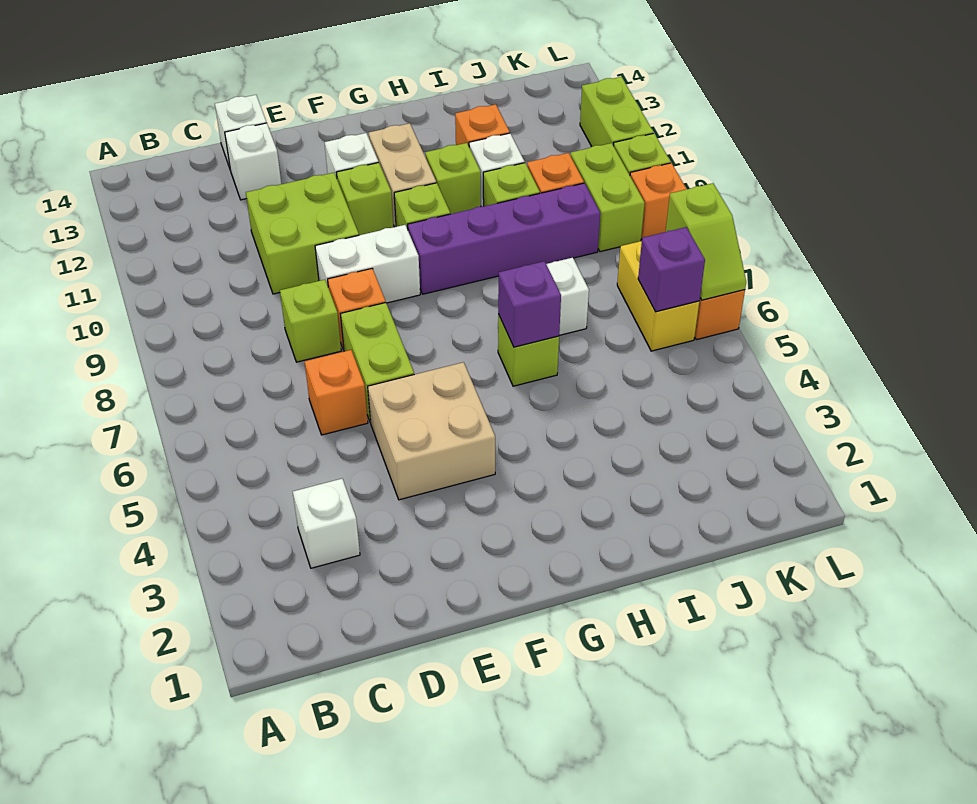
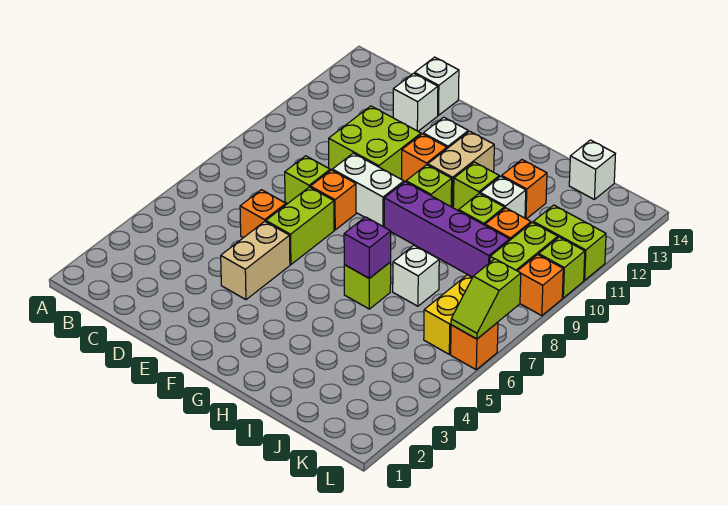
white brick C3 level 1 -> white brick J14 level 1
tan brick E4:F5 level 1 -> tan brick E4:E5 level 1
lime brick F11 level 1 -> orange brick F11 level 1
purple brick K6 level 2 -> none
lime brick L11:L12 level 1 -> lime brick K11:L11 level 1

